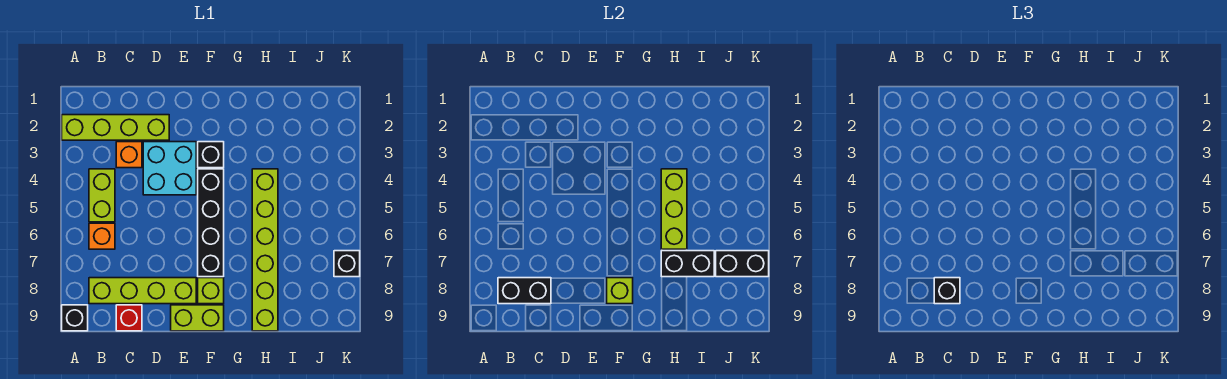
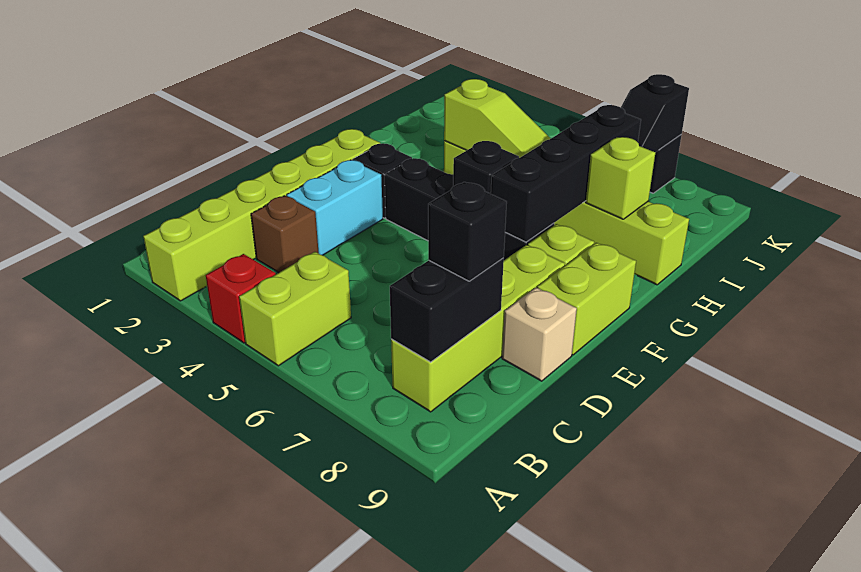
lime brick A2:D2 level 1 -> lime brick A2:F2 level 1
black brick A9 level 1 -> black brick F6 level 2
lime brick B4:B5 level 1 -> lime brick A5:B5 level 1
orange brick B6 level 1 -> none
orange brick C3 level 1 -> brown brick C3 level 1
red brick C9 level 1 -> red brick A4 level 1
cyan brick D3:E4 level 1 -> cyan brick D3:E3 level 1
none -> tan brick D9 level 1
lime brick F8 level 2 -> lime brick H8 level 2
lime brick H4:H6 level 2 -> lime slope H4:H6 level 2 top 4
black brick H7:I7 level 2 -> black brick F7:I7 level 2
black brick J7:K7 level 2 -> black slope J7:K7 level 2 top K

